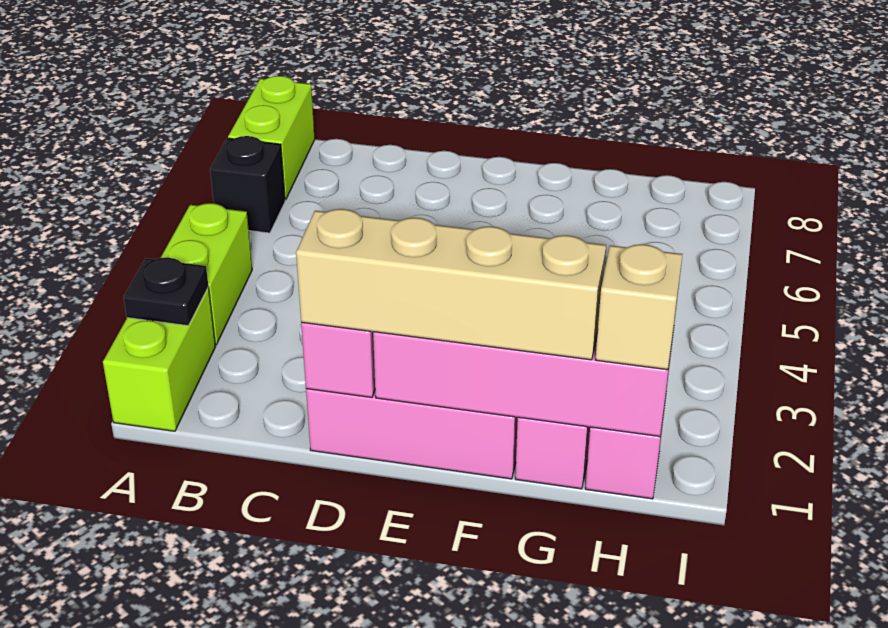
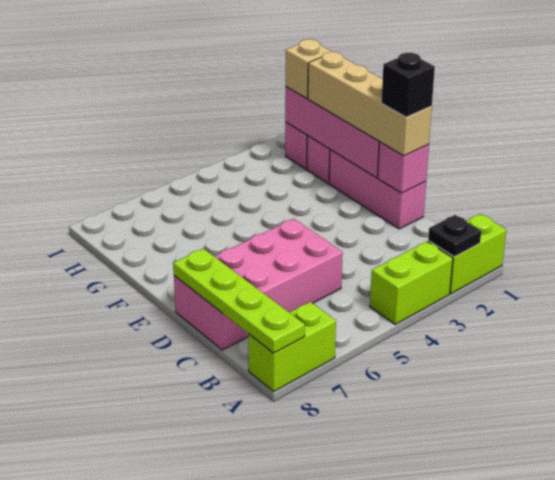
black brick A6 level 1 -> black brick D1 level 4
none -> lime plate A8:D8 level 2
none -> pink brick C5:D8 level 1

